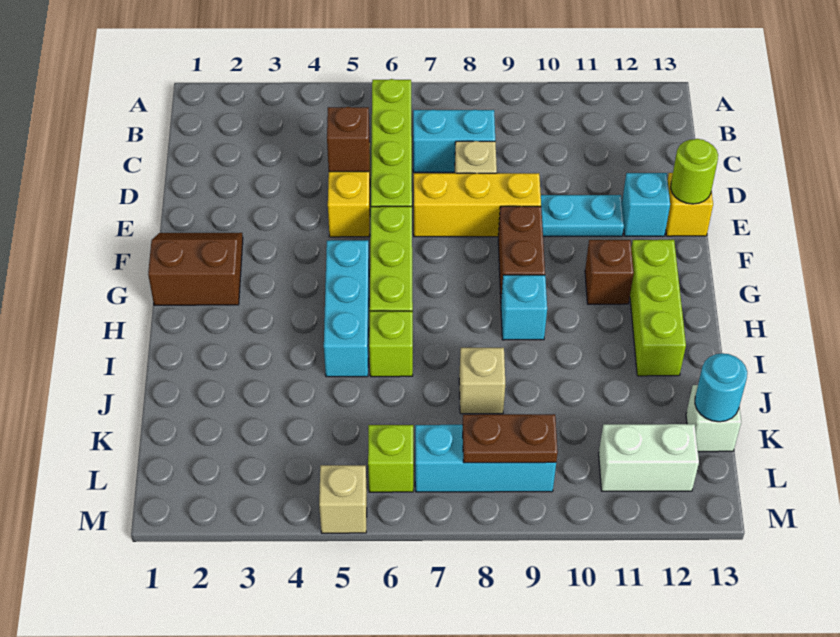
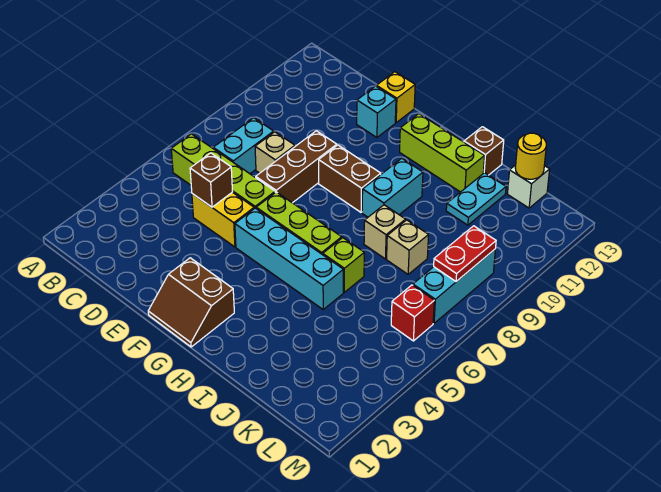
yellow brick E7:E9 level 1 -> brown brick E7:E9 level 1
cyan plate E10:E11 level 1 -> cyan plate J11:J12 level 1
lime round brick E13 level 2 -> none
brown slope F1:G2 level 1 top G -> brown slope F1:G2 level 1 top 2
cyan brick G5:I5 level 1 -> cyan brick F5:I5 level 1
brown brick G11 level 1 -> brown brick I13 level 1
cyan brick H9 level 1 -> cyan brick H9:H10 level 1
cyan round brick K13 level 2 -> yellow round brick K13 level 2
lime brick L6 level 1 -> red brick L6 level 1
brown plate L8:L9 level 2 -> red plate L8:L9 level 2
white brick L11:L12 level 1 -> none
tan brick M5 level 1 -> tan brick I8 level 1

